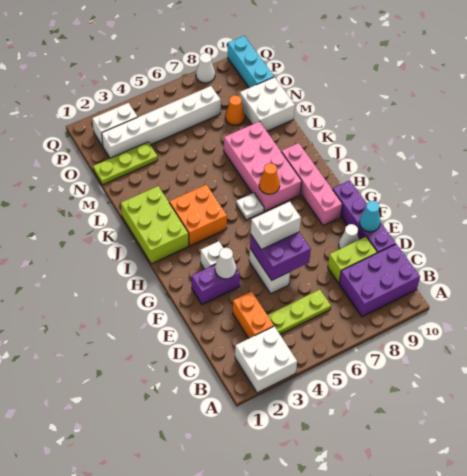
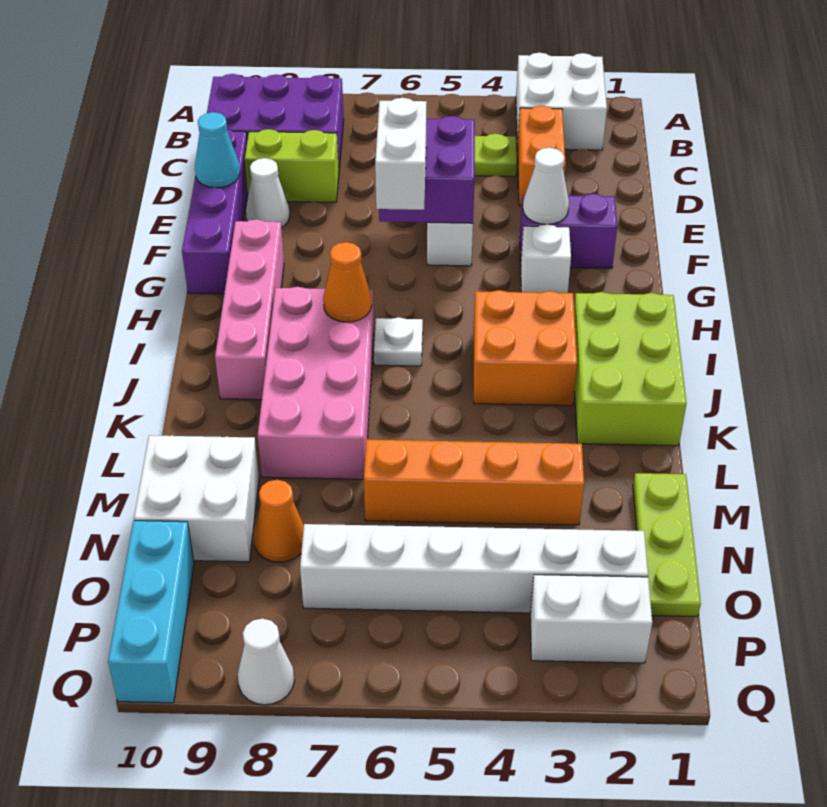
white brick F5:F6 level 3 -> white brick F6:G6 level 3
none -> orange brick M3:M6 level 1
lime plate N1:N3 level 1 -> lime plate M1:O1 level 1

